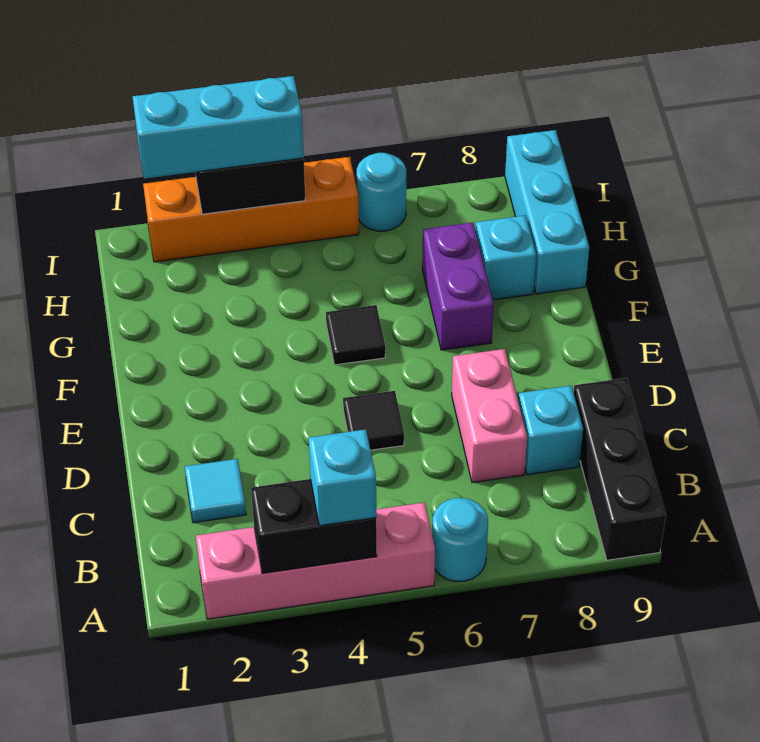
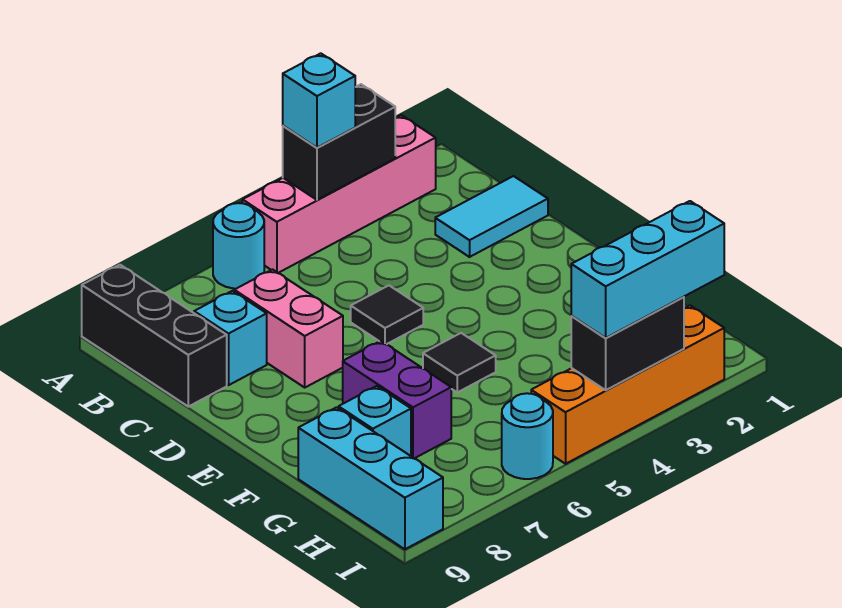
cyan tile C2 level 1 -> cyan tile C1:C2 level 1

